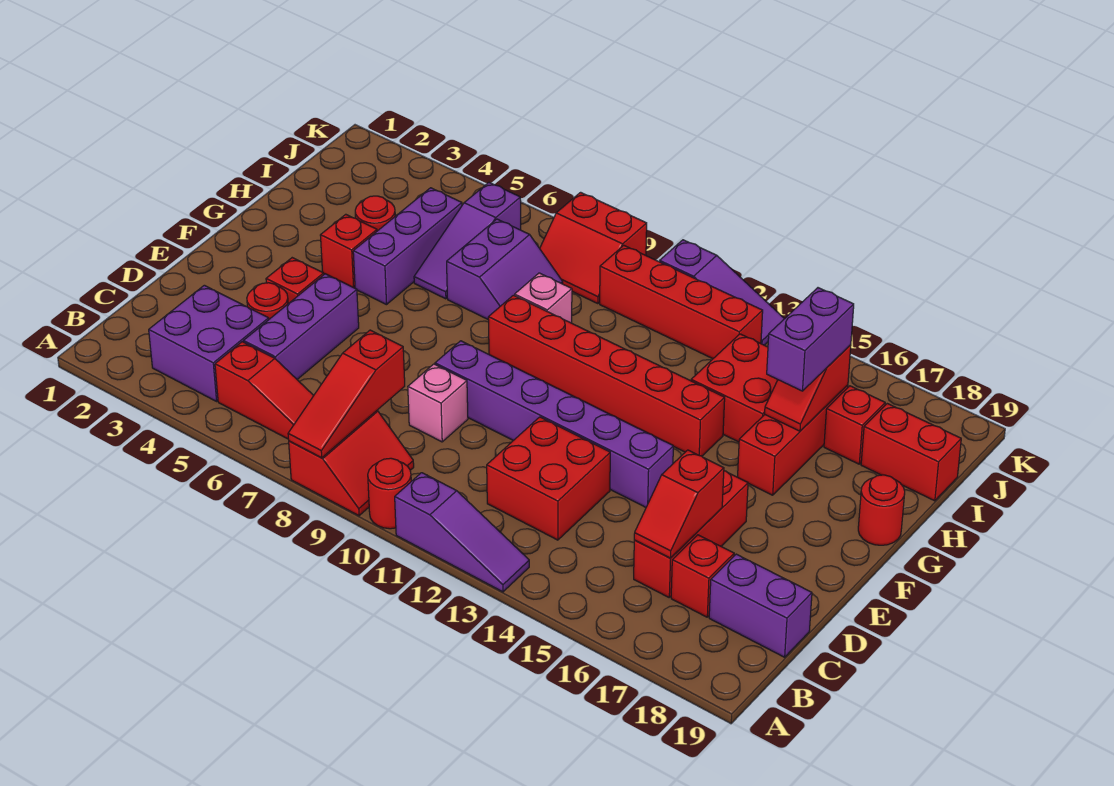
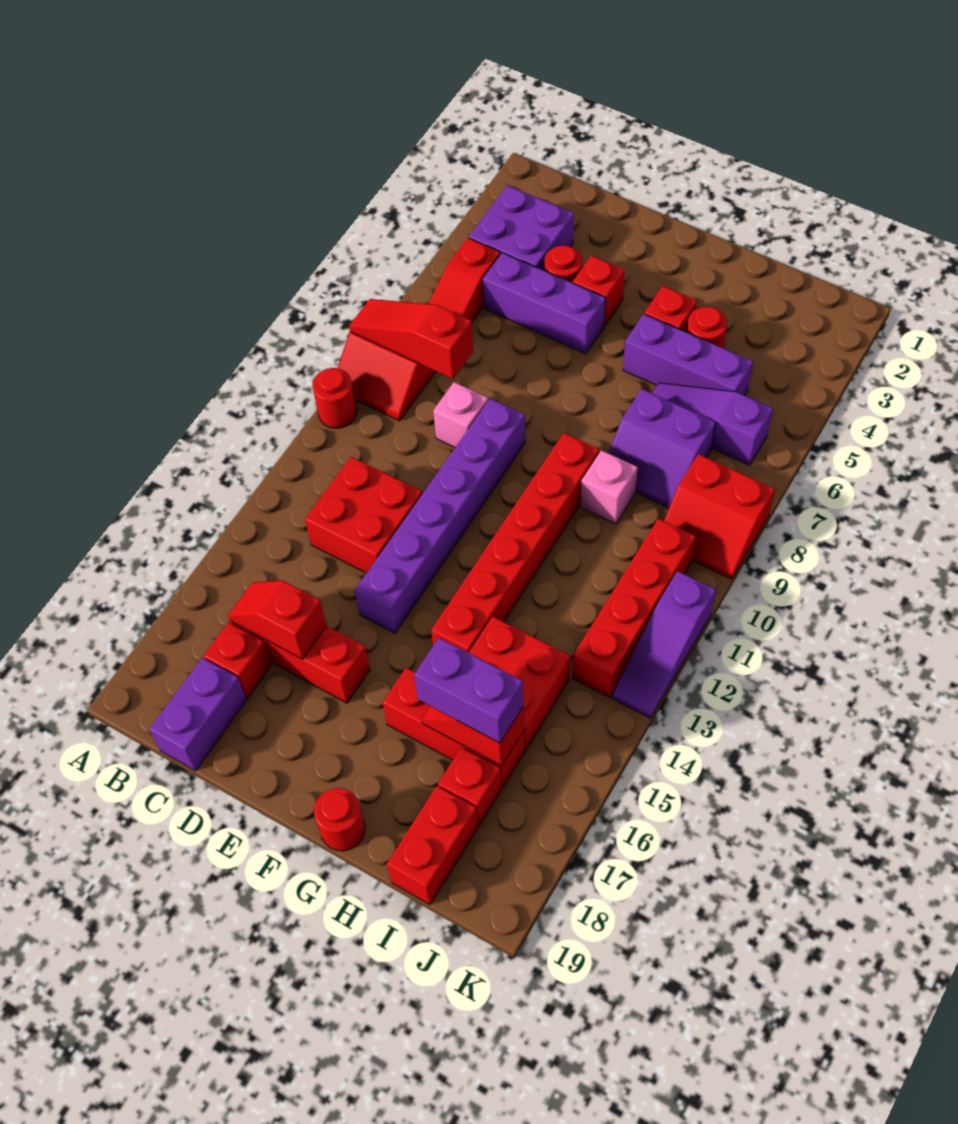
purple slope A11:A13 level 1 top 11 -> none
red slope J8:K9 level 1 top K -> red slope J8:K9 level 1 top 8

